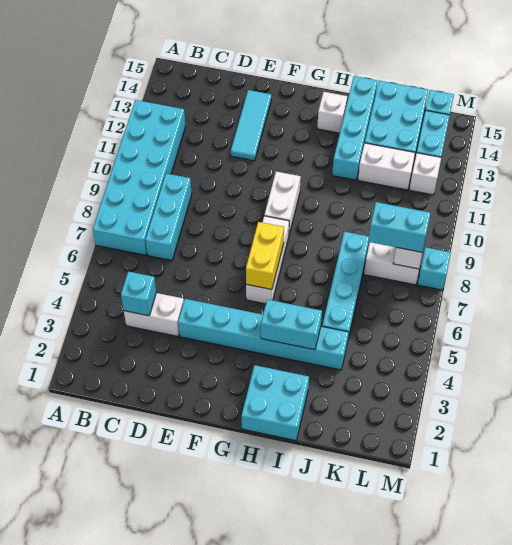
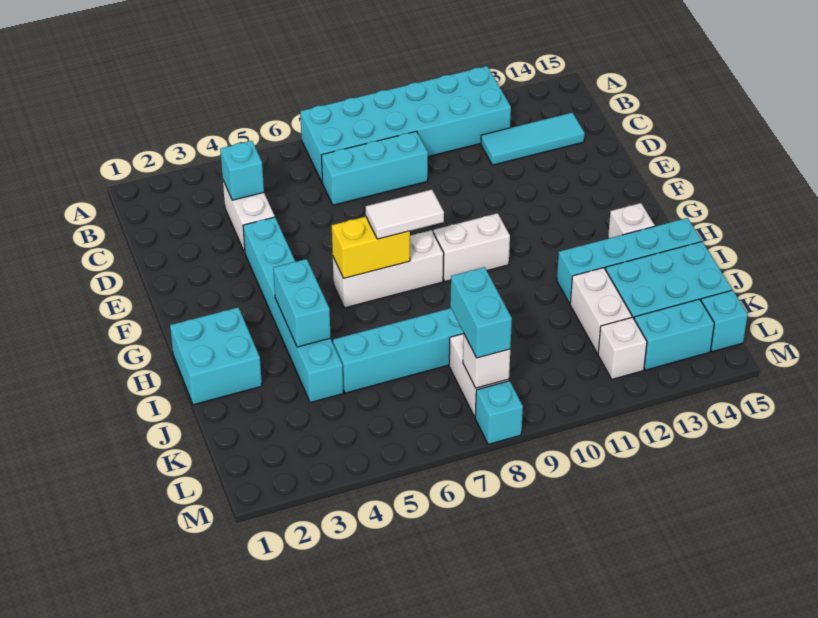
cyan tile E12:E14 level 1 -> cyan tile C12:C14 level 1
none -> white tile G7:G8 level 3

